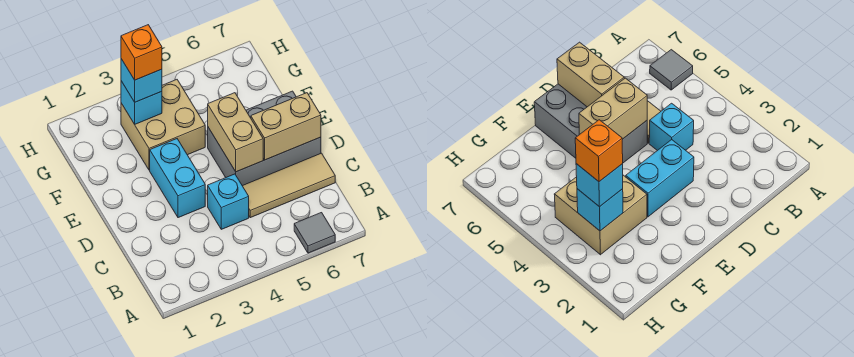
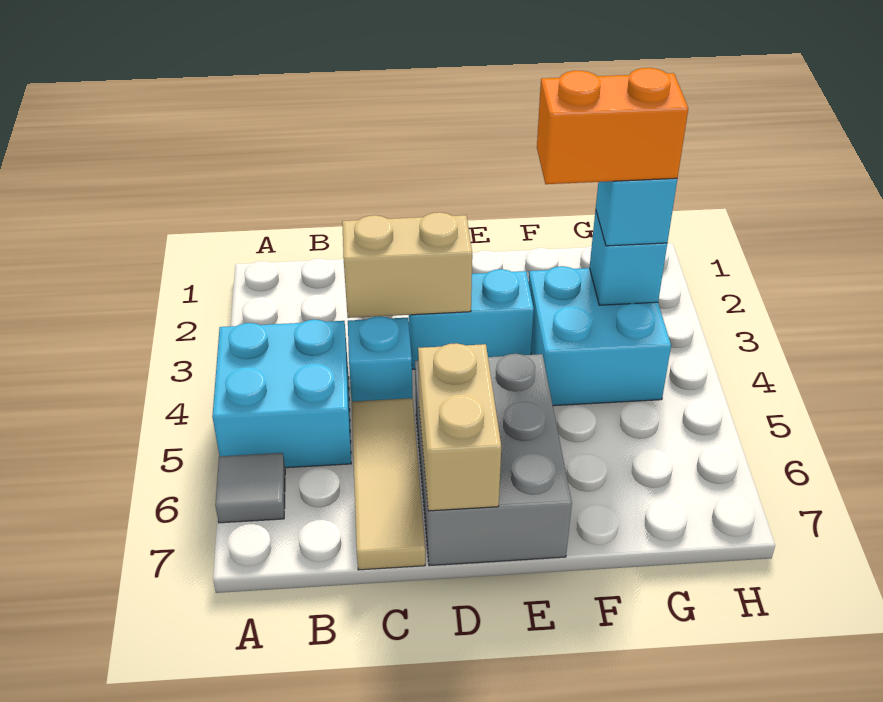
none -> cyan brick A4:B5 level 1
tan brick D5:E5 level 2 -> tan brick C3:D3 level 2
tan brick F3:G4 level 1 -> cyan brick F3:G4 level 1
orange brick G3 level 4 -> orange brick F3:G3 level 4

